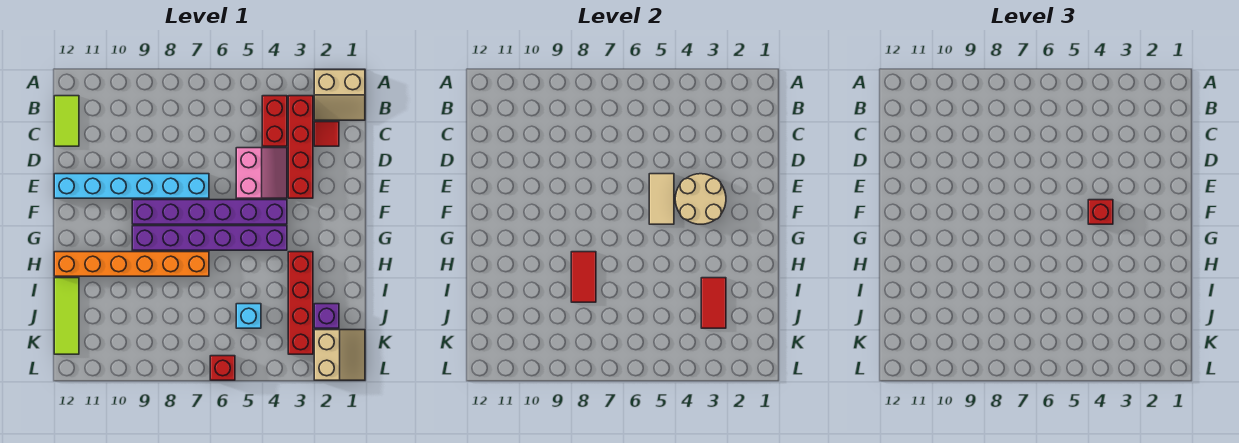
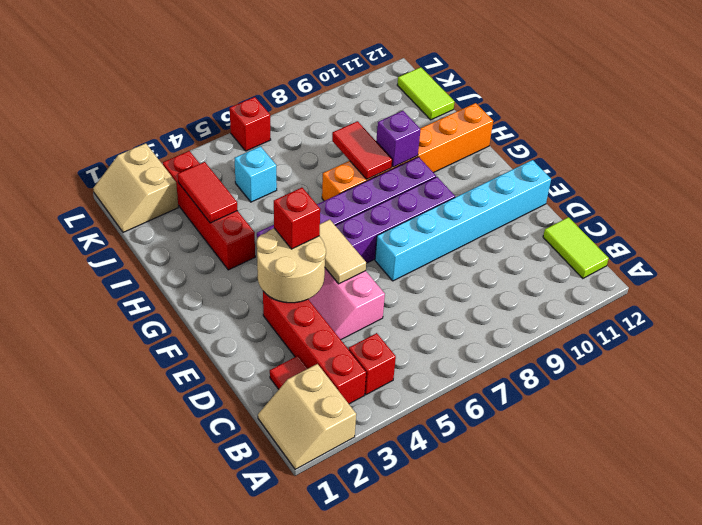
tan slope A1:B2 level 1 top A -> tan slope A1:B2 level 1 top 2
red brick B4:C4 level 1 -> red brick B4 level 1
lime tile I12:K12 level 1 -> lime tile J12:K12 level 1
purple brick J2 level 1 -> purple brick H9 level 2

